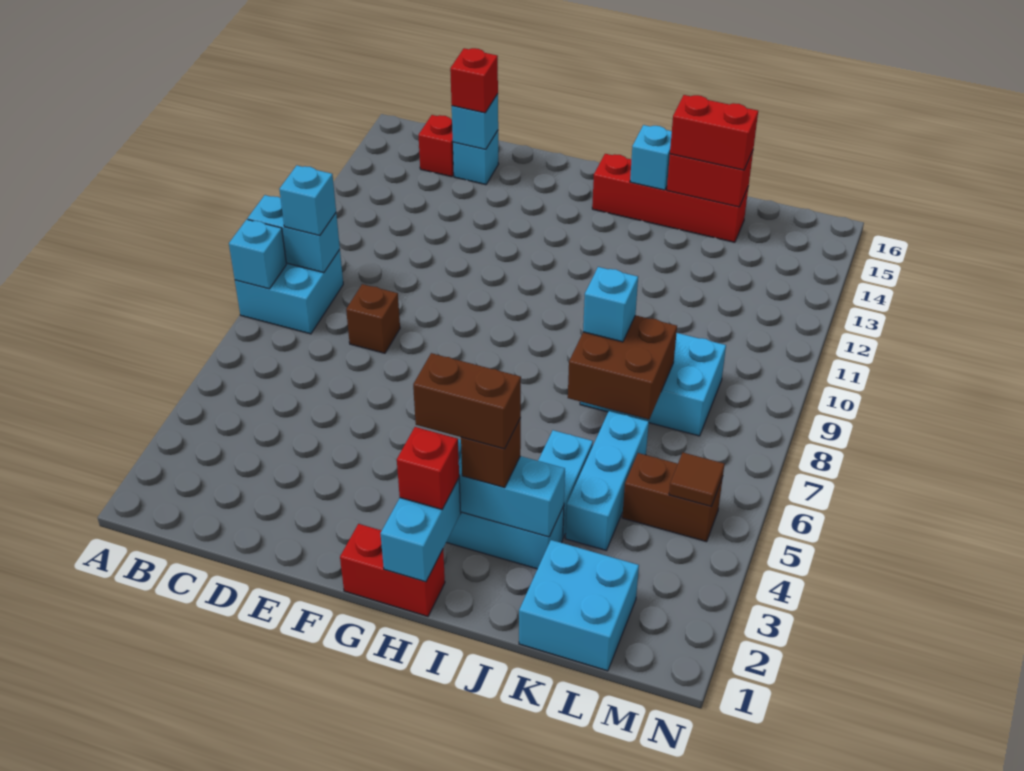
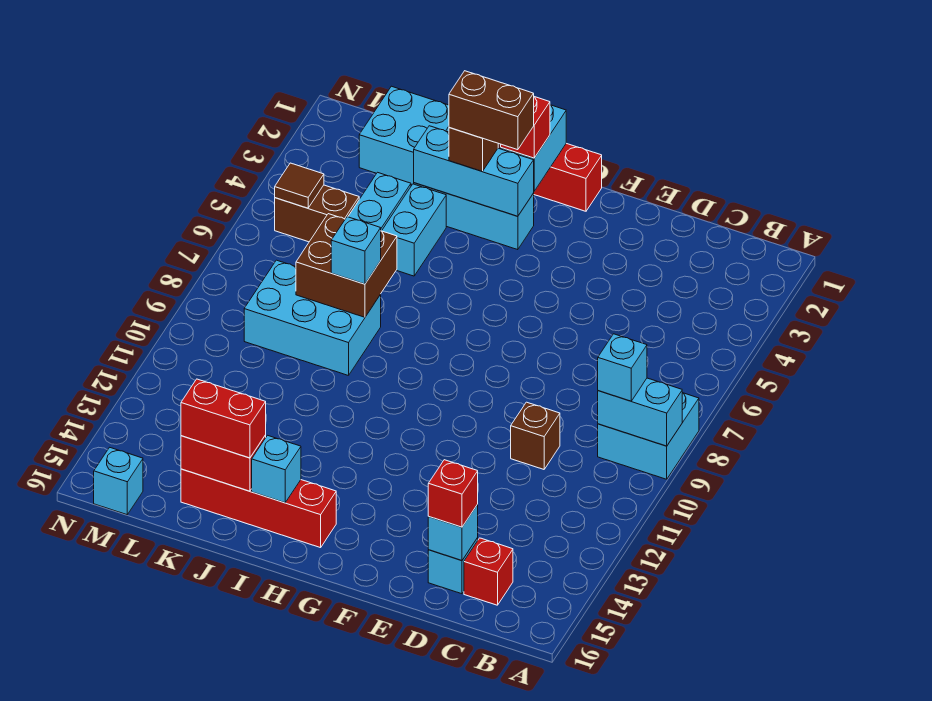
cyan brick A8 level 2 -> cyan brick M16 level 1
brown brick D8 level 1 -> brown brick D10 level 1

